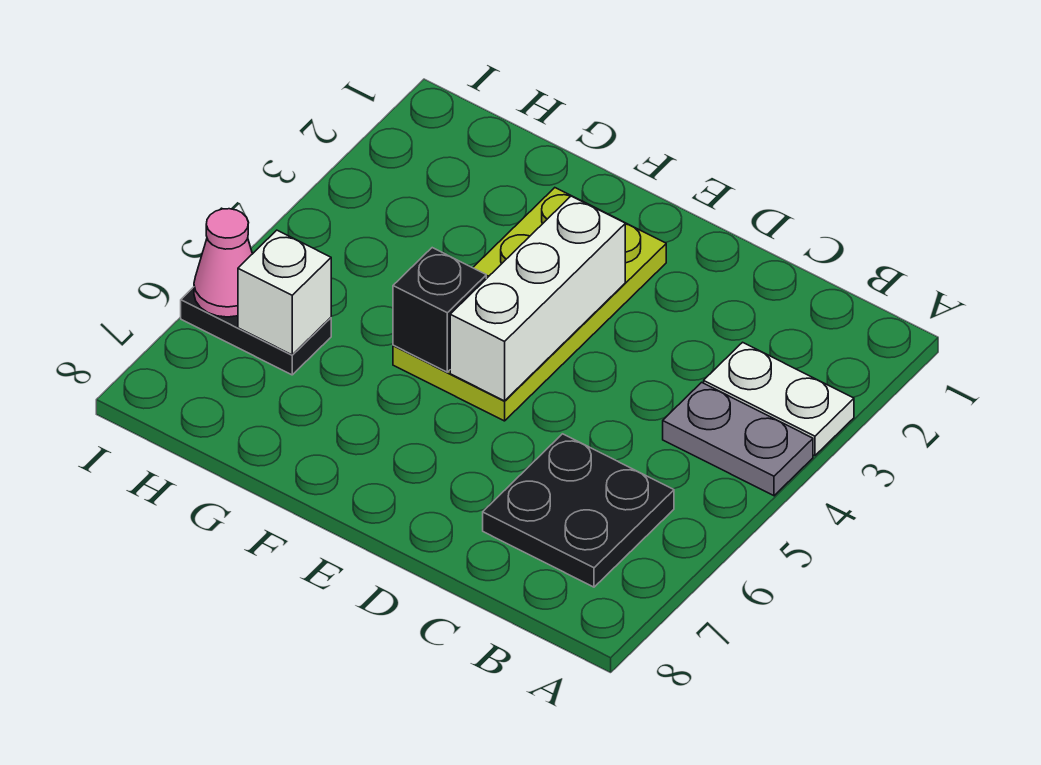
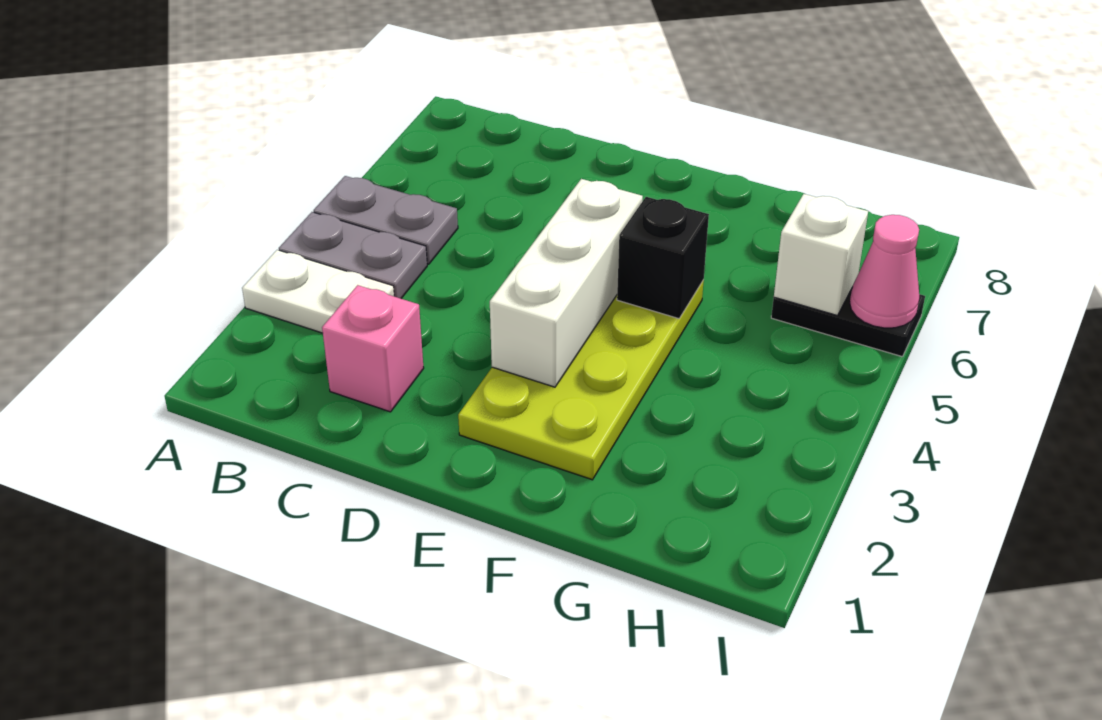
none -> grey plate A5:B5 level 1
black plate B6:C7 level 1 -> none
none -> pink brick C2 level 1

